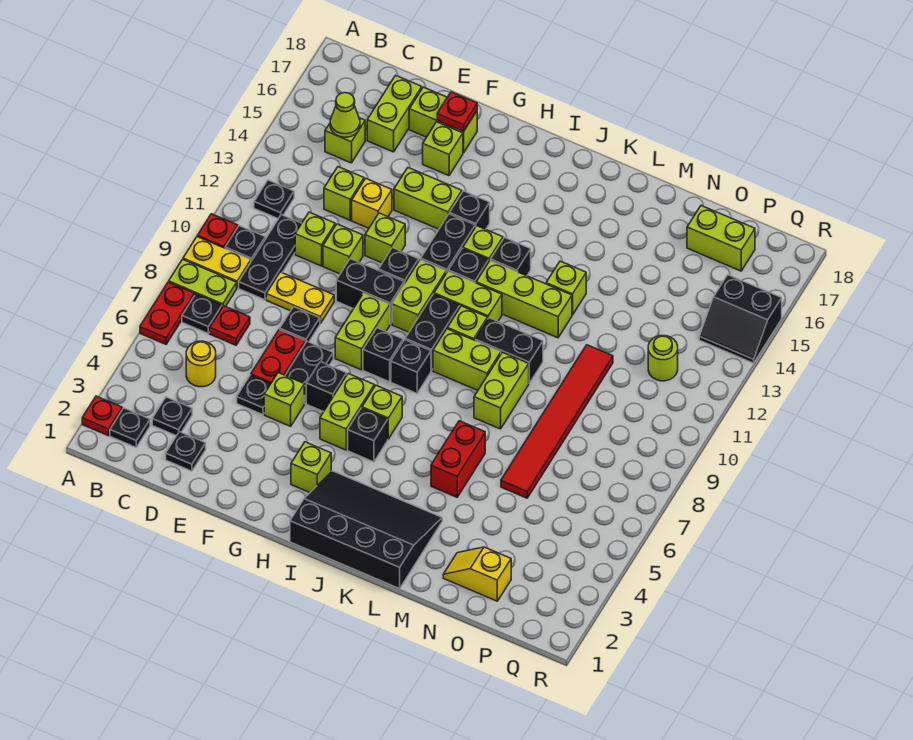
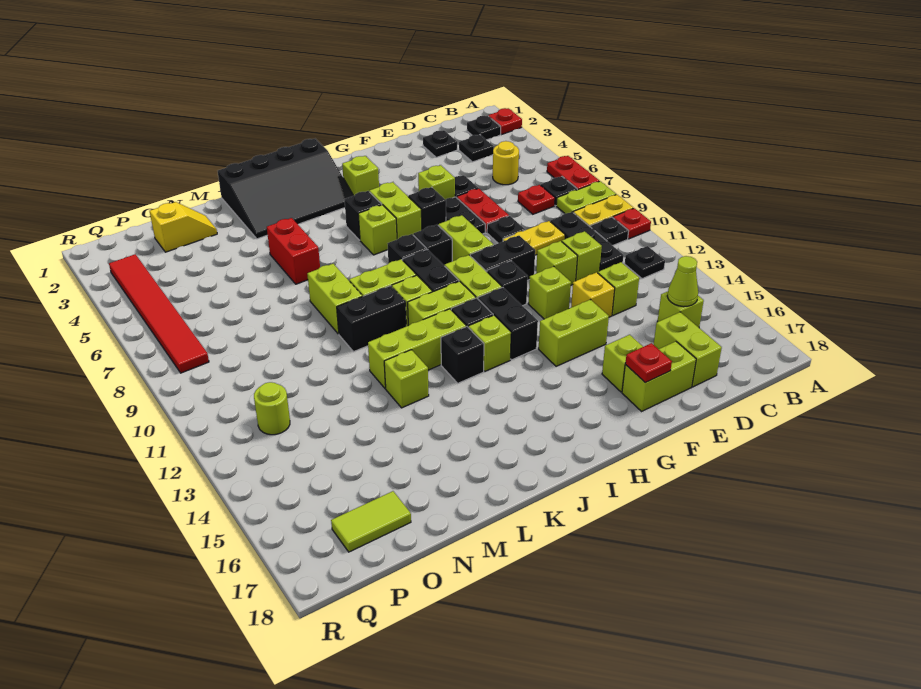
black brick H14 level 1 -> none
red tile N6:N11 level 1 -> red tile Q3:Q8 level 1
lime brick O17:P17 level 1 -> lime tile O17:P17 level 1
black slope Q14:R15 level 1 top 15 -> none

